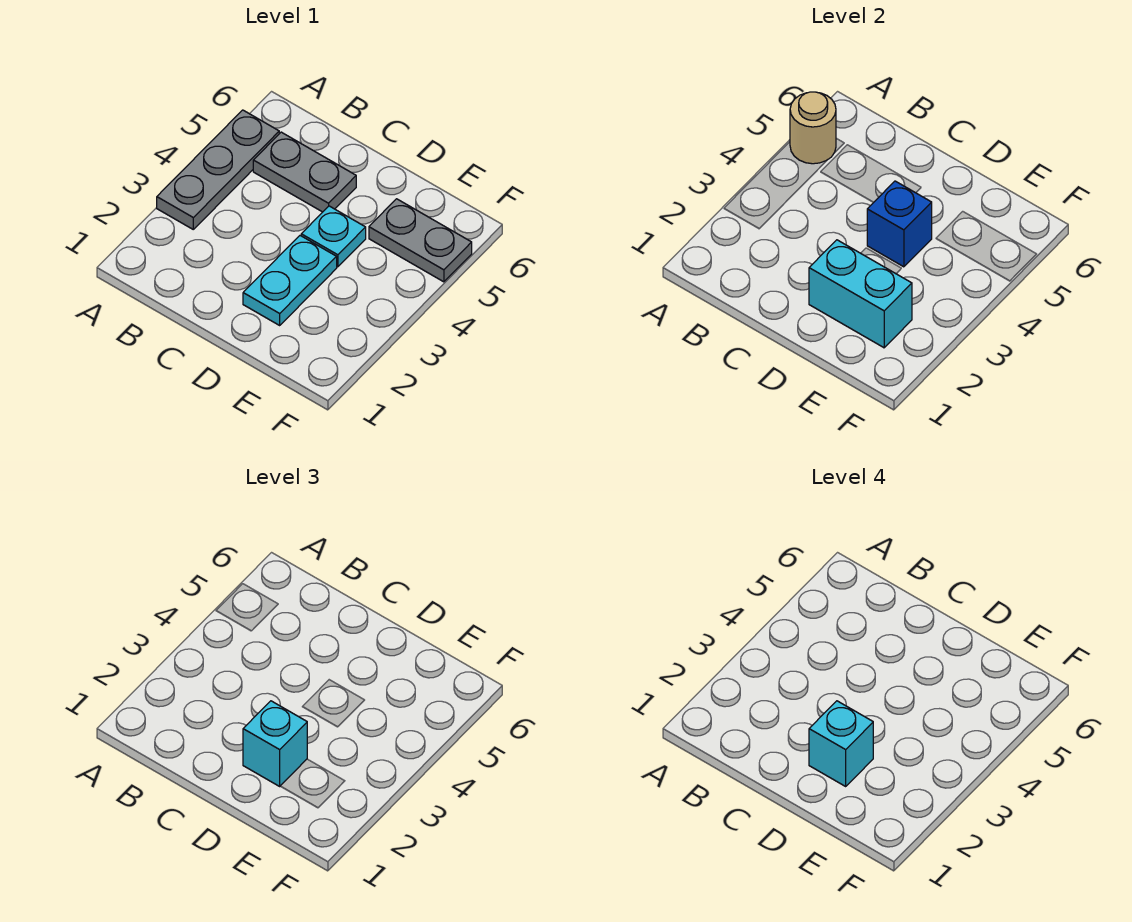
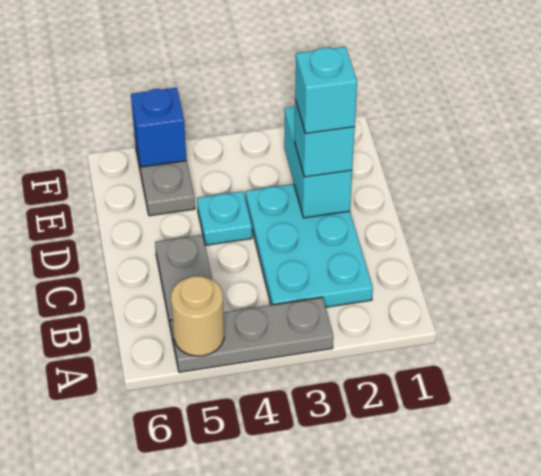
cyan plate D2:D3 level 1 -> cyan plate B2:D3 level 1
blue brick D4 level 2 -> blue brick F5 level 2

